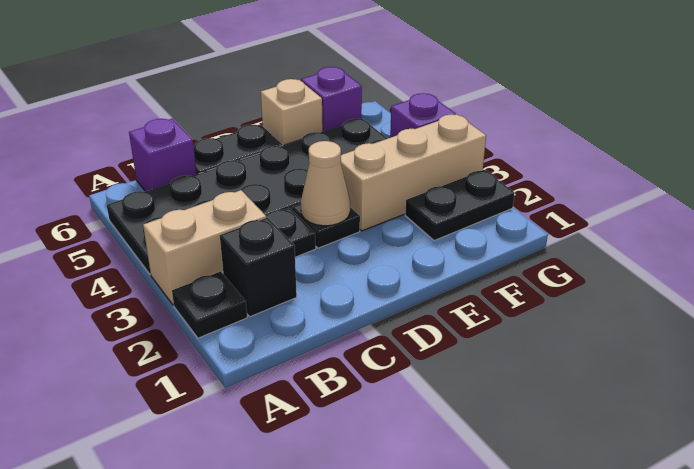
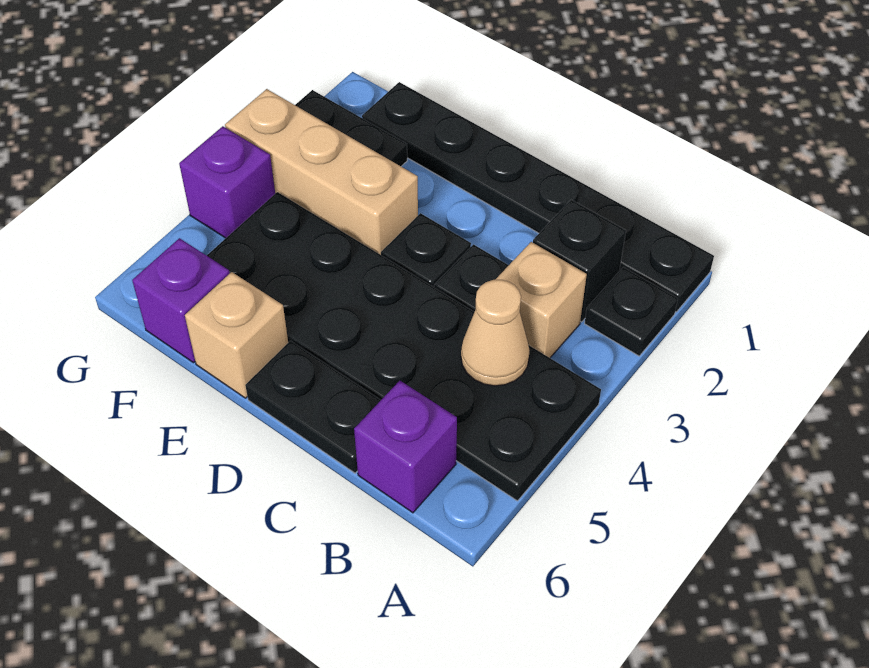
none -> black plate A1:F1 level 1
tan brick A3:B3 level 1 -> tan brick B3 level 1
tan cone D3 level 2 -> tan cone B4 level 2

